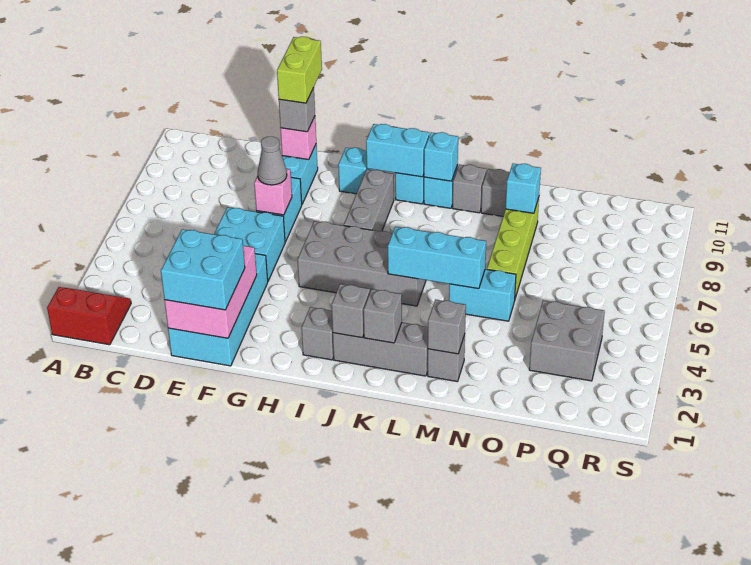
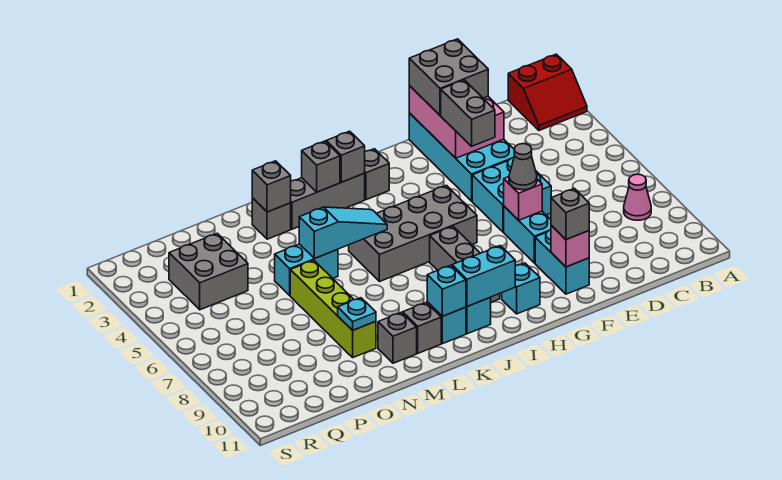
none -> pink cone B8 level 1
cyan brick E1:F2 level 3 -> grey brick E1:F2 level 3
none -> grey brick F3:F4 level 3
lime brick F10:F11 level 4 -> none
cyan brick K5:M5 level 2 -> cyan slope K5:M5 level 2 top M
cyan brick N9 level 2 -> cyan plate N9 level 2

